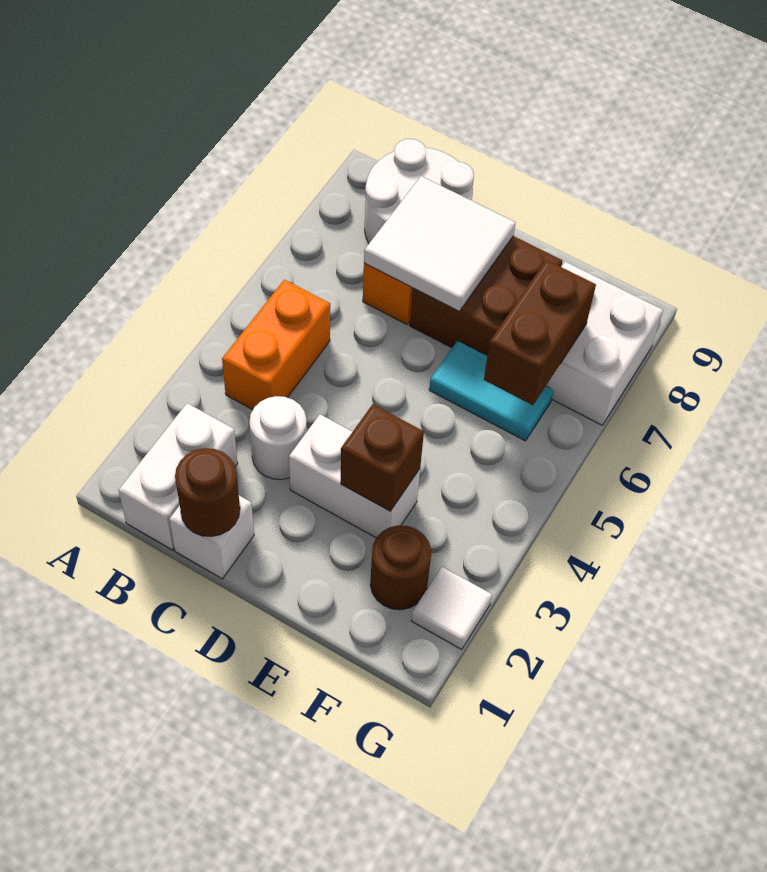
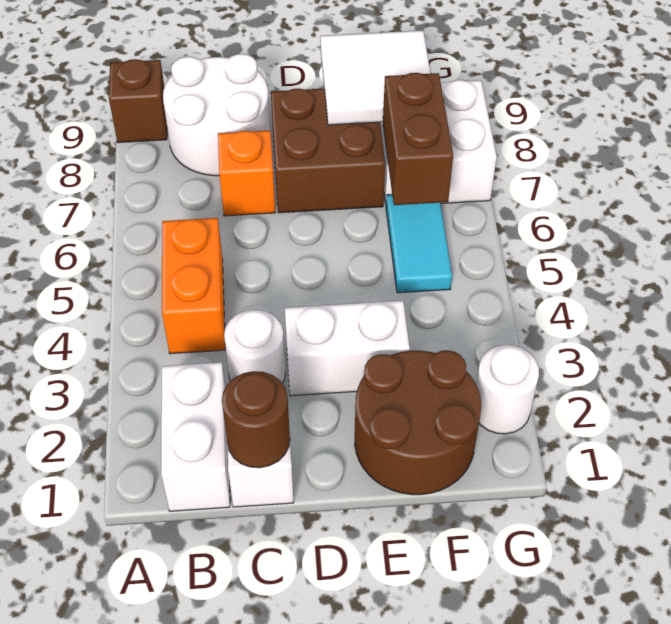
white tile C7:D8 level 2 -> white tile E8:F9 level 2
brown brick E3 level 2 -> brown brick A9 level 1
cyan tile E6:F6 level 1 -> cyan tile F5:F6 level 1
brown round brick F2 level 1 -> brown round brick E1:F2 level 1
white tile G2 level 1 -> white round brick G2 level 1

